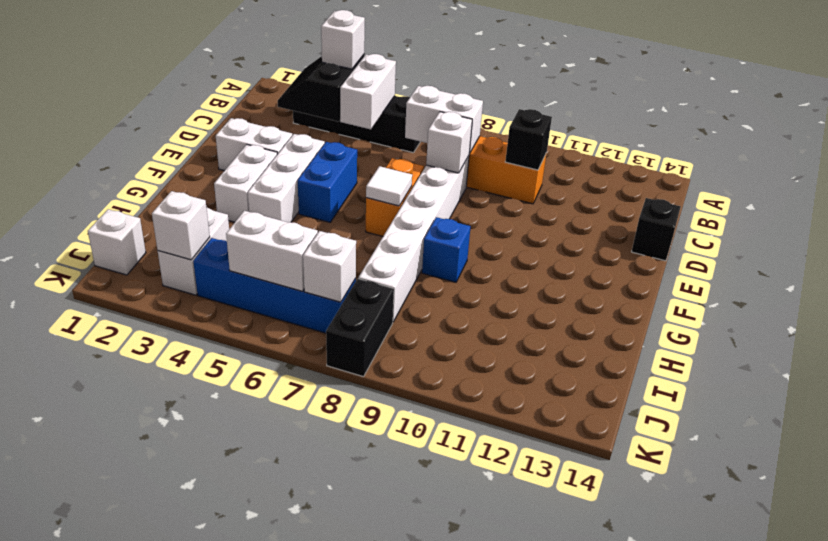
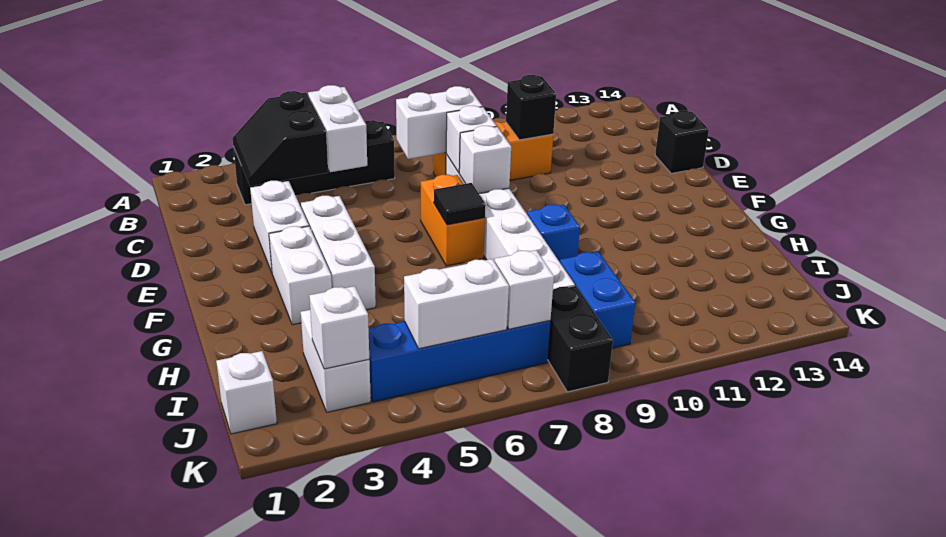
white brick B4 level 3 -> white brick E8 level 2
white brick E2:E3 level 1 -> white brick D3:E3 level 1
blue brick E5:F5 level 1 -> blue brick I9:J9 level 1
white tile F7 level 2 -> black tile F7 level 2

